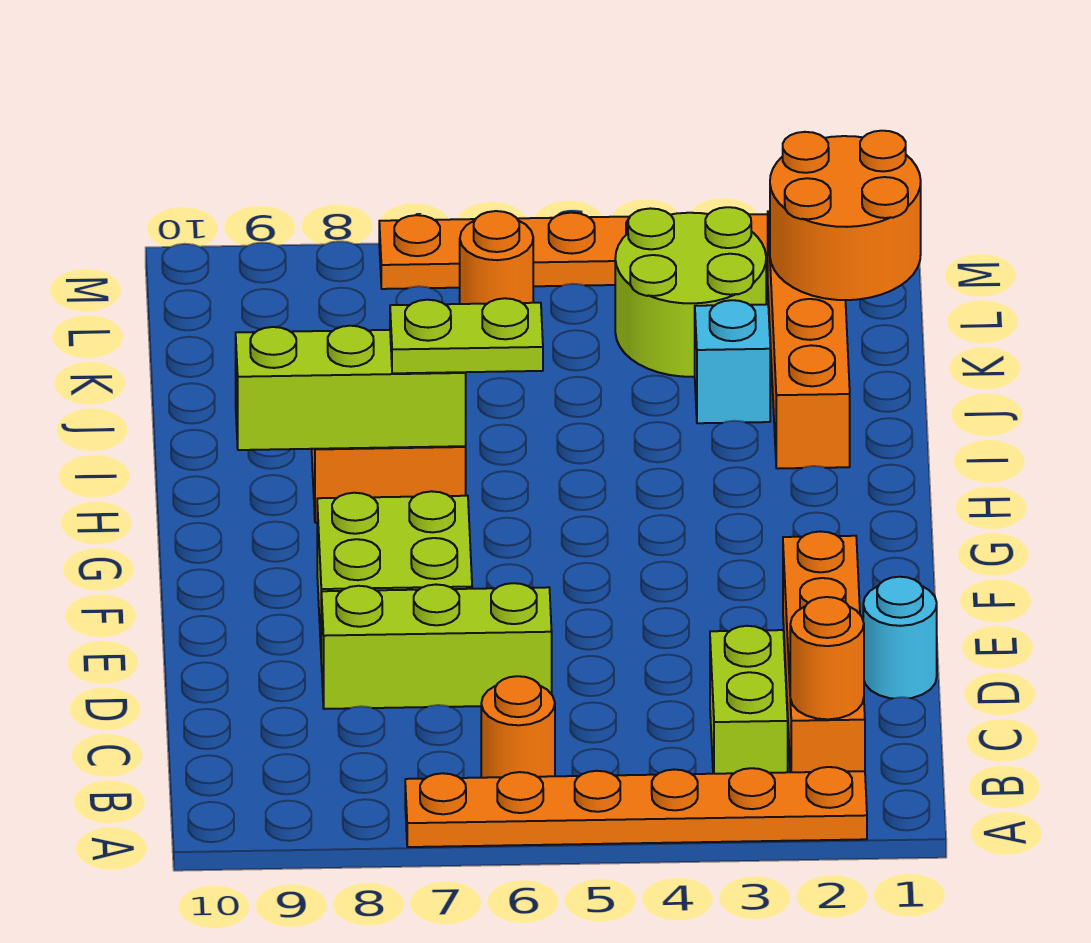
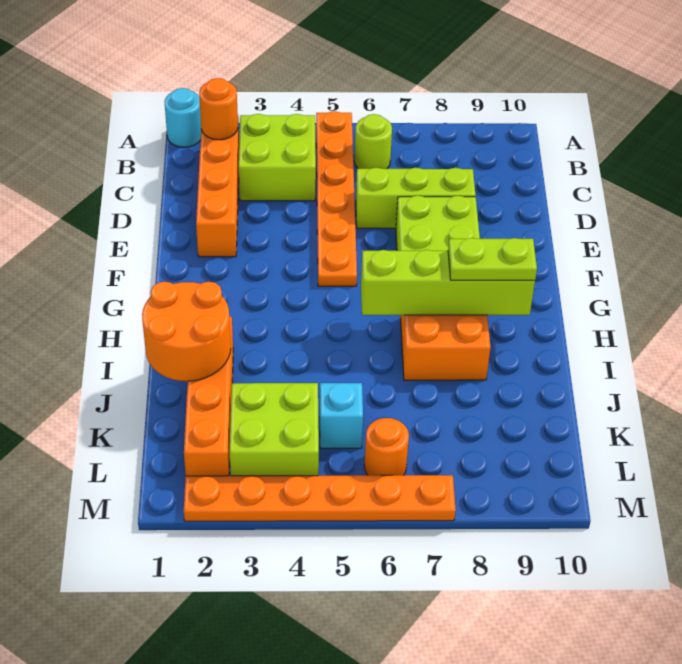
orange plate A2:A7 level 1 -> orange plate A5:F5 level 1
lime brick B3:C3 level 1 -> lime brick B3:C4 level 1
orange round brick B6 level 1 -> lime round brick B6 level 1
cyan round brick D1 level 1 -> cyan round brick A1 level 1
lime plate H6:H7 level 3 -> lime plate H8:H9 level 3
lime brick H7:H9 level 2 -> lime brick H6:H9 level 2
cyan brick J3 level 1 -> cyan brick K5 level 1
orange round brick K1:L2 level 2 -> orange round brick I1:J2 level 2
lime round brick K3:L4 level 1 -> lime brick K3:L4 level 1

